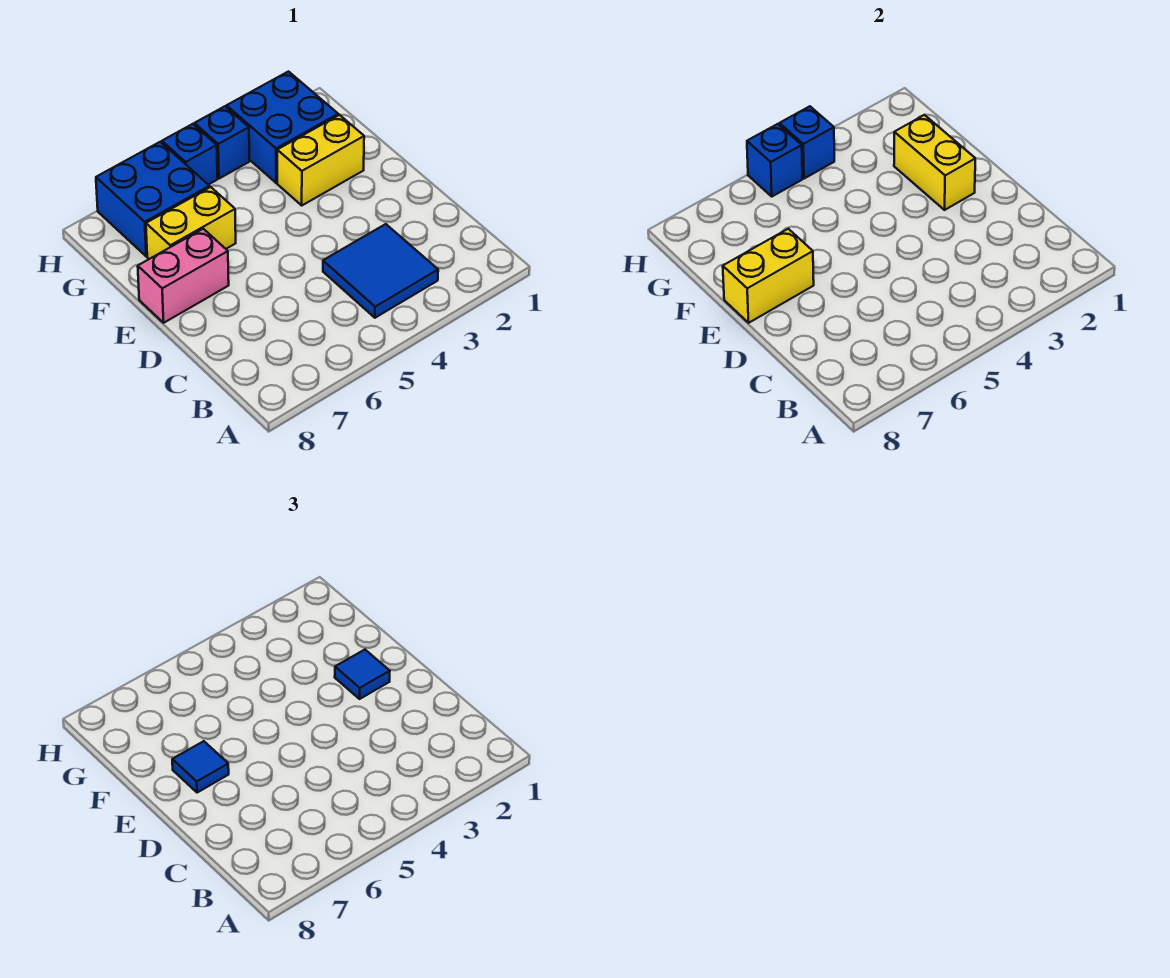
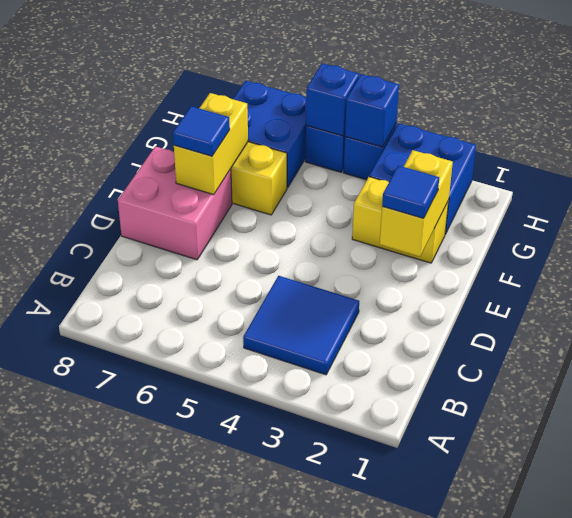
pink brick E7:E8 level 1 -> pink brick D7:E8 level 1
yellow brick E7:E8 level 2 -> yellow brick E7:F7 level 2

